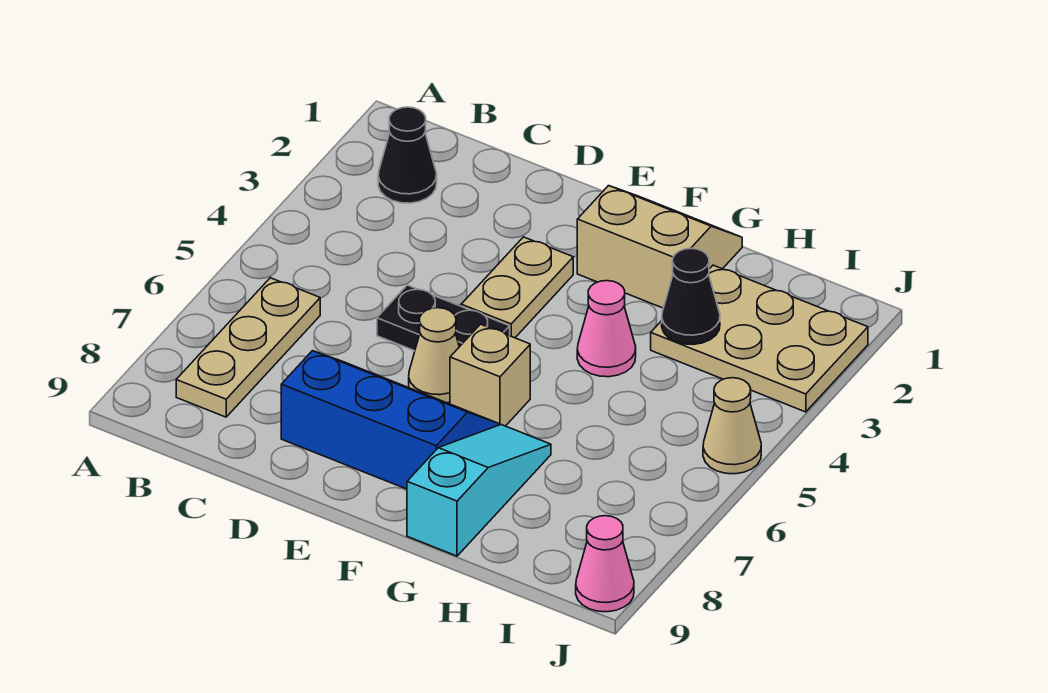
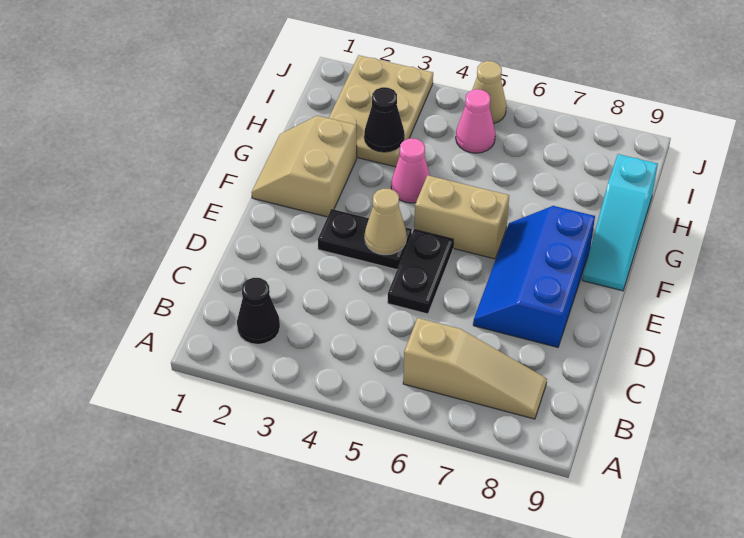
tan plate B6:B8 level 1 -> tan slope B6:B8 level 1 top 6
tan plate E3:E4 level 1 -> black plate E3:E4 level 1
tan cone E6 level 1 -> tan cone E4 level 2
tan brick F6 level 1 -> tan brick F5:F6 level 1
cyan slope G7:G9 level 1 top 9 -> cyan slope F9:H9 level 1 top H
pink cone J9 level 1 -> pink cone I5 level 1

